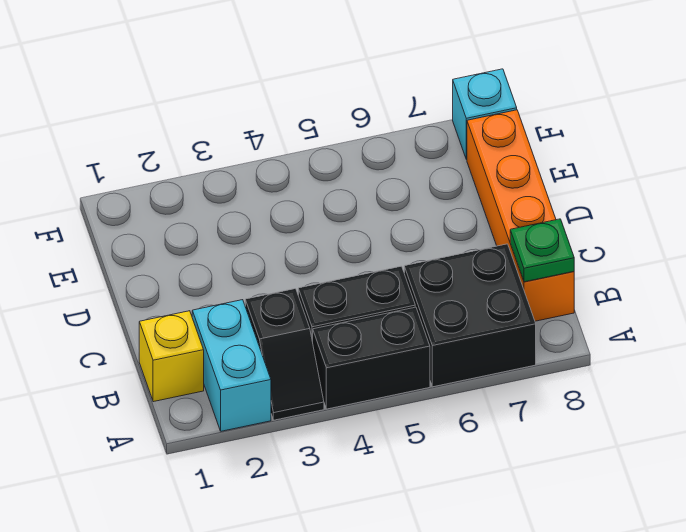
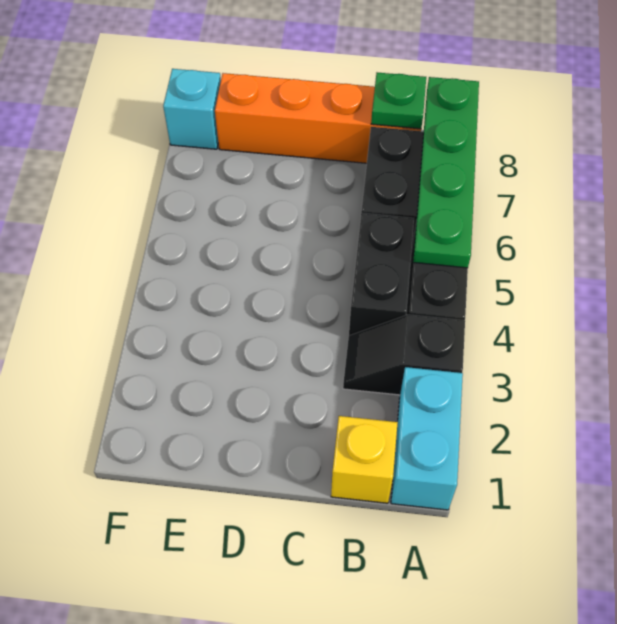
cyan brick A2:B2 level 1 -> cyan brick A1:A2 level 1
black slope A3:B3 level 1 top B -> black slope A3:B3 level 1 top A
none -> green plate A5:A8 level 2

